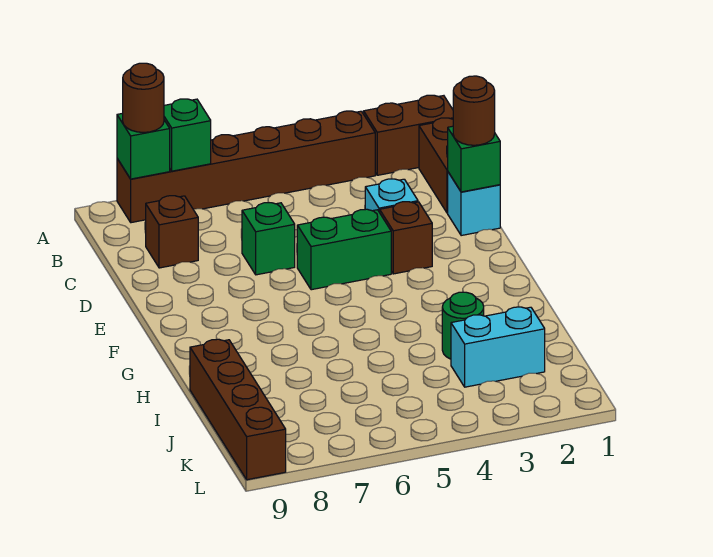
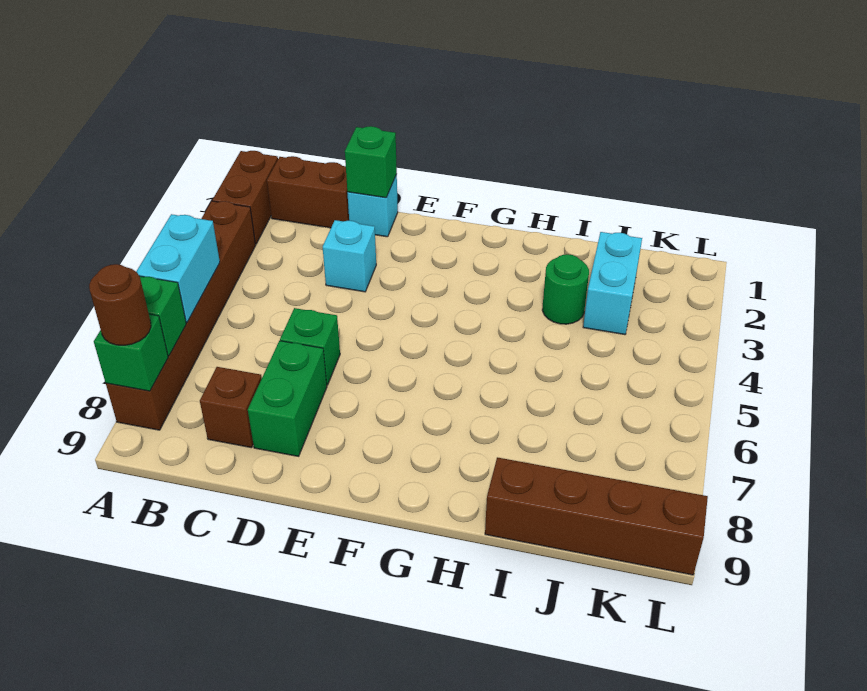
none -> cyan brick A5:A6 level 2
brown round brick D1 level 3 -> none
brown brick E3 level 1 -> none
green brick E4:E5 level 1 -> green brick D7:D8 level 1

